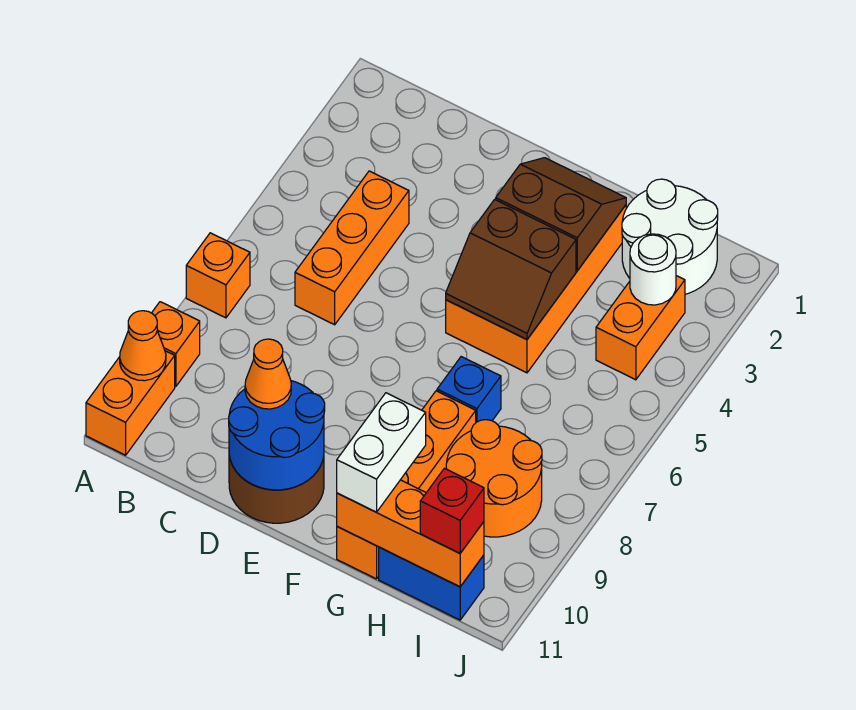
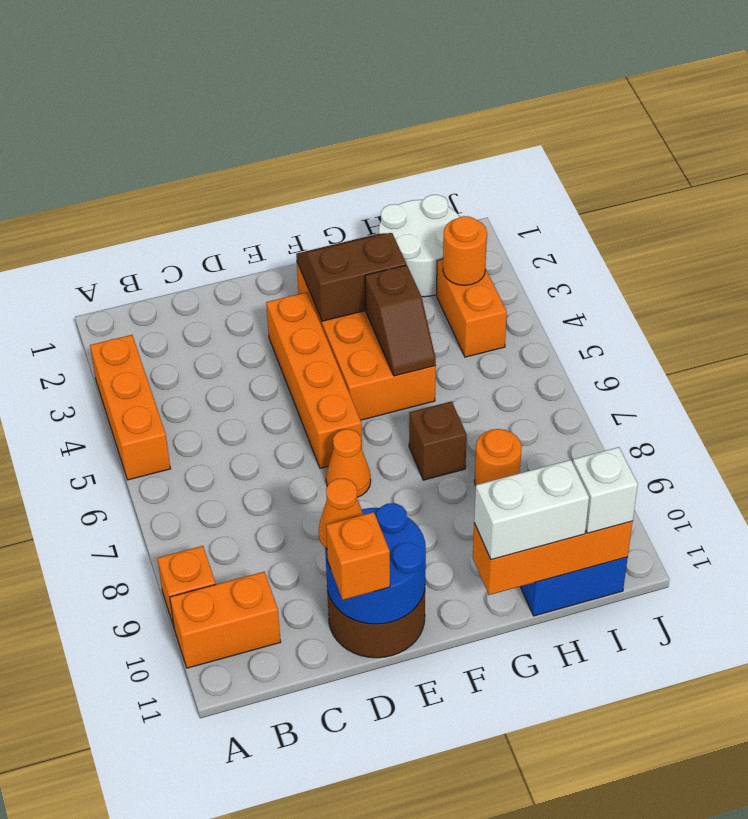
orange brick A7 level 1 -> orange brick D11 level 3
orange brick A10:A11 level 1 -> orange brick A10:B10 level 1
orange cone A10 level 2 -> orange cone E7 level 1
orange brick C4:C6 level 1 -> orange brick A3:A5 level 1
brown slope F4:G5 level 2 top 4 -> brown slope G4:G5 level 2 top 4
blue brick G7 level 1 -> brown brick G7 level 1
orange brick G8:G11 level 1 -> orange brick E3:E6 level 1
white brick G10:G11 level 3 -> white brick G11:H11 level 3
orange round brick H8:I9 level 1 -> orange round brick H8 level 1
white round brick I3 level 2 -> orange round brick I3 level 2
red brick I11 level 3 -> white brick I11 level 3

